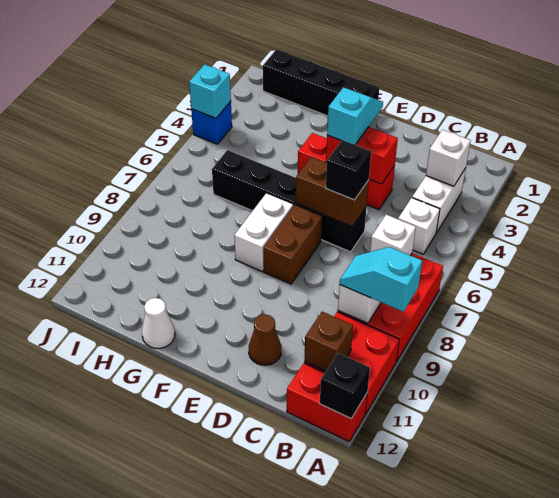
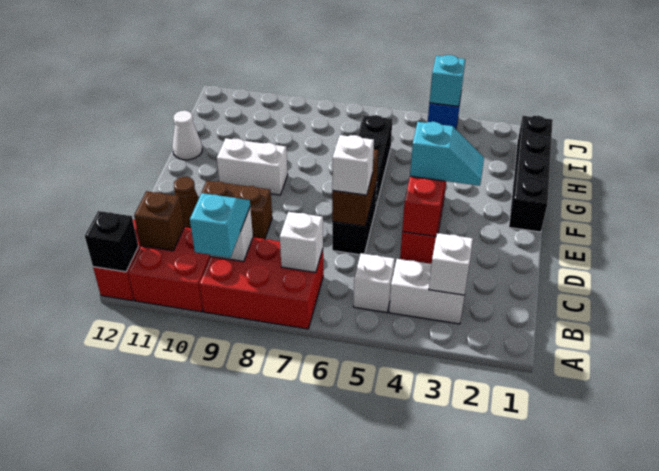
black brick D6 level 3 -> white brick D6 level 3
brown brick E7:E8 level 1 -> brown brick D9:D10 level 1
white brick F7:F8 level 1 -> white brick F9:F10 level 1

